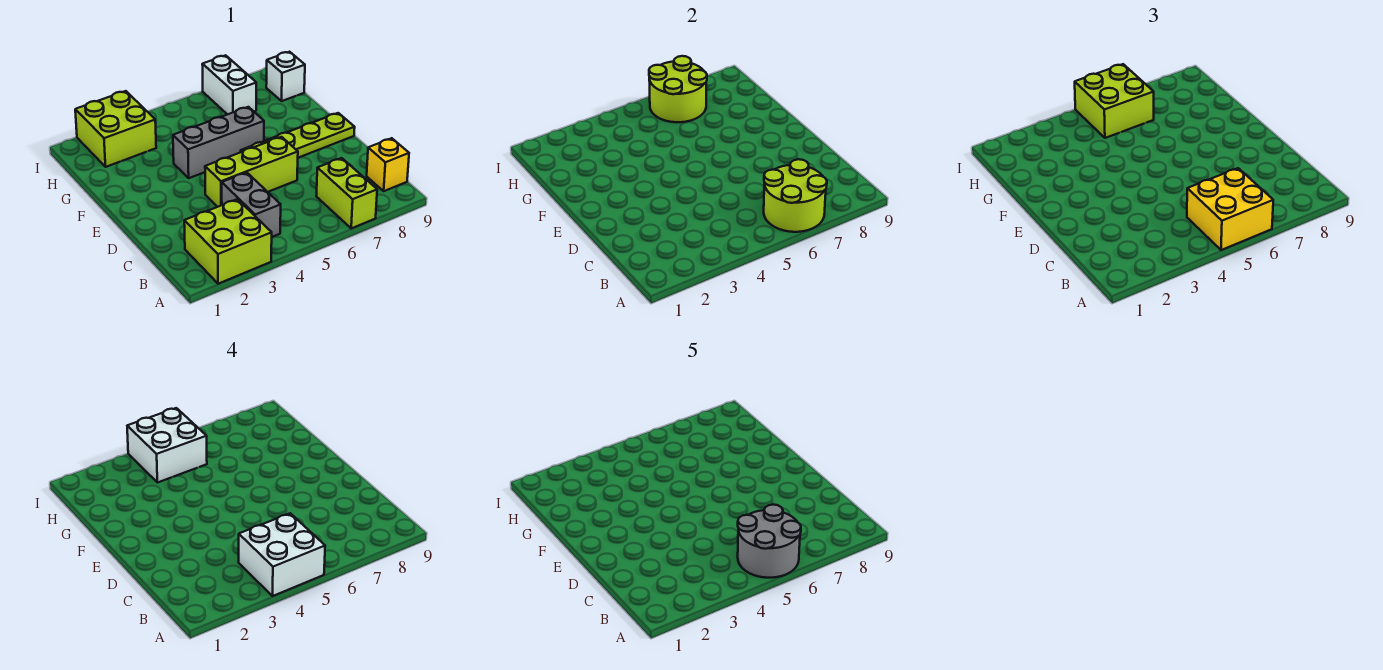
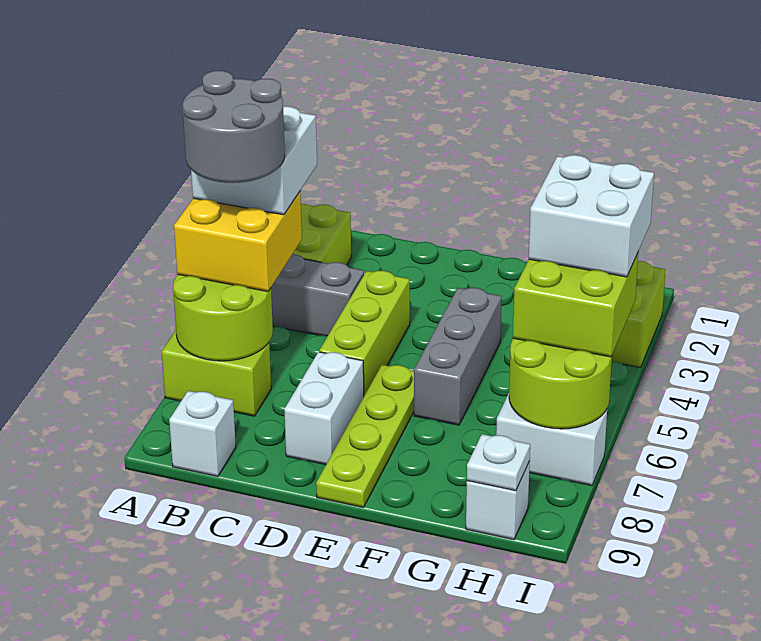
yellow brick B9 level 1 -> white brick B9 level 1
none -> white brick D7:D8 level 1
none -> white plate H9 level 2

